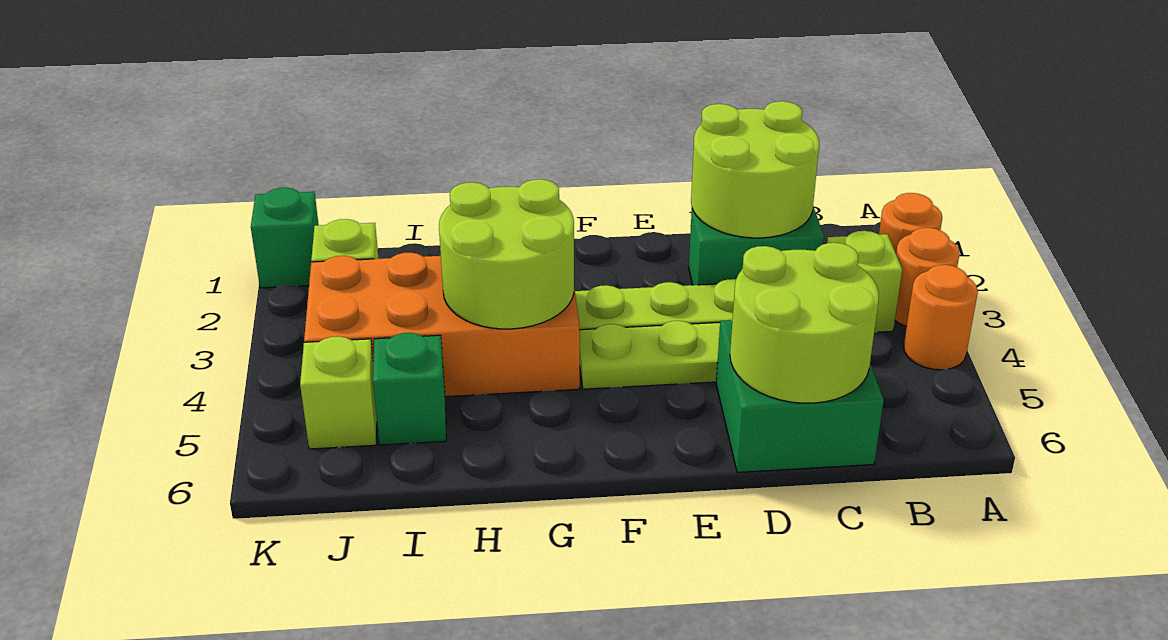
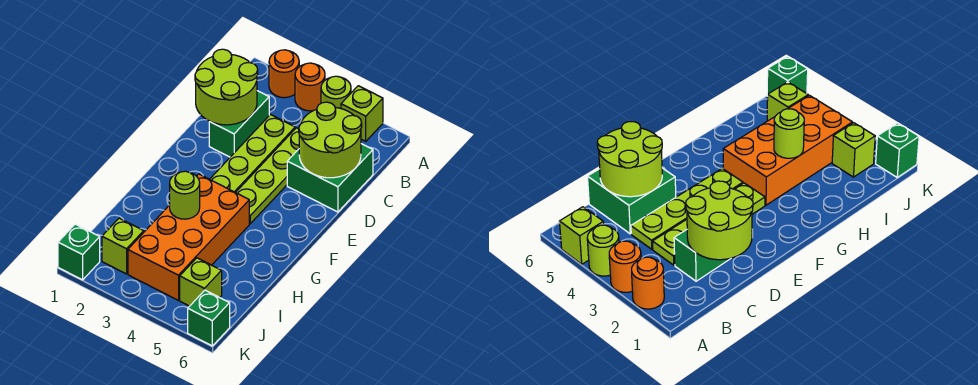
orange round brick A4 level 1 -> lime round brick A4 level 1
lime brick B3 level 1 -> lime brick A5 level 1
lime round brick G3:H4 level 2 -> lime round brick H3 level 2
green brick I5 level 1 -> green brick K6 level 1

